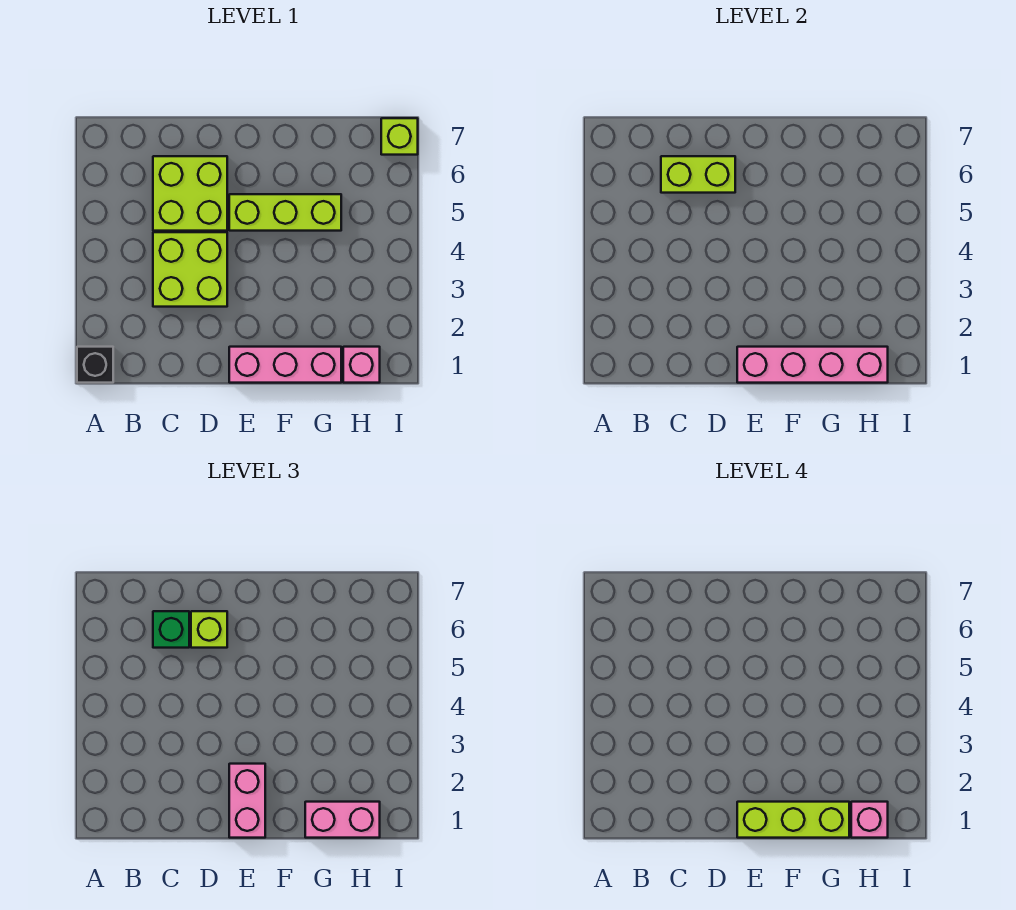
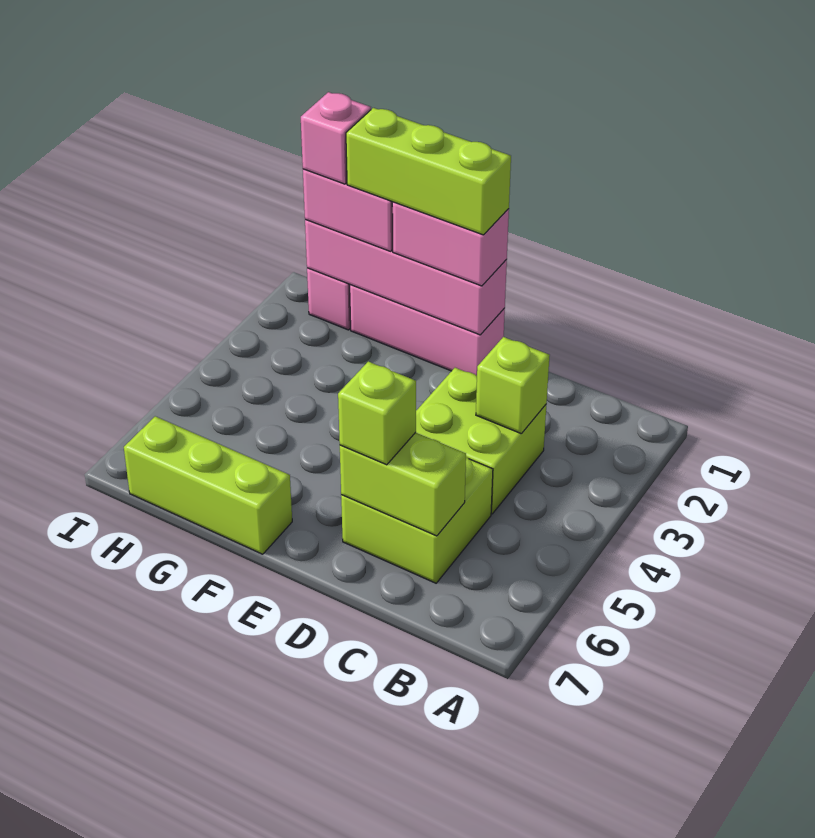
black brick A1 level 1 -> none
green brick C6 level 3 -> none
pink brick E1:E2 level 3 -> pink brick E1:F1 level 3
lime brick E5:G5 level 1 -> lime brick F7:H7 level 1
lime brick I7 level 1 -> lime brick C3 level 2

